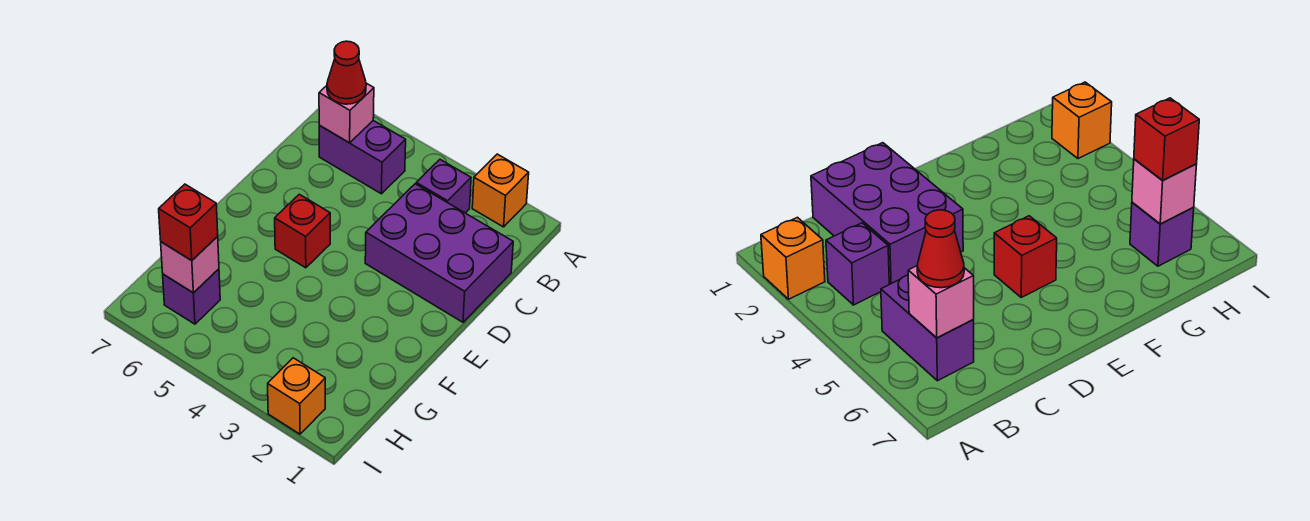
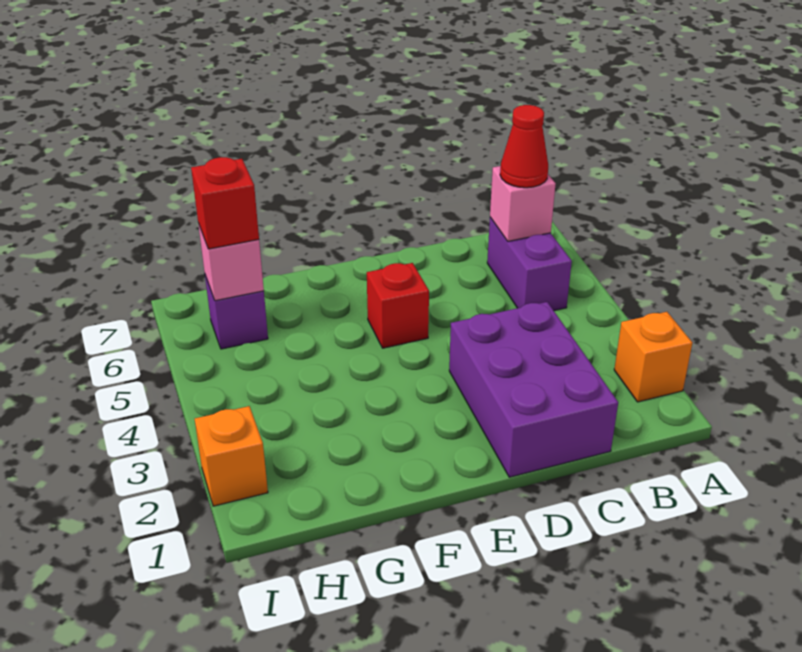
purple brick B3 level 1 -> none

